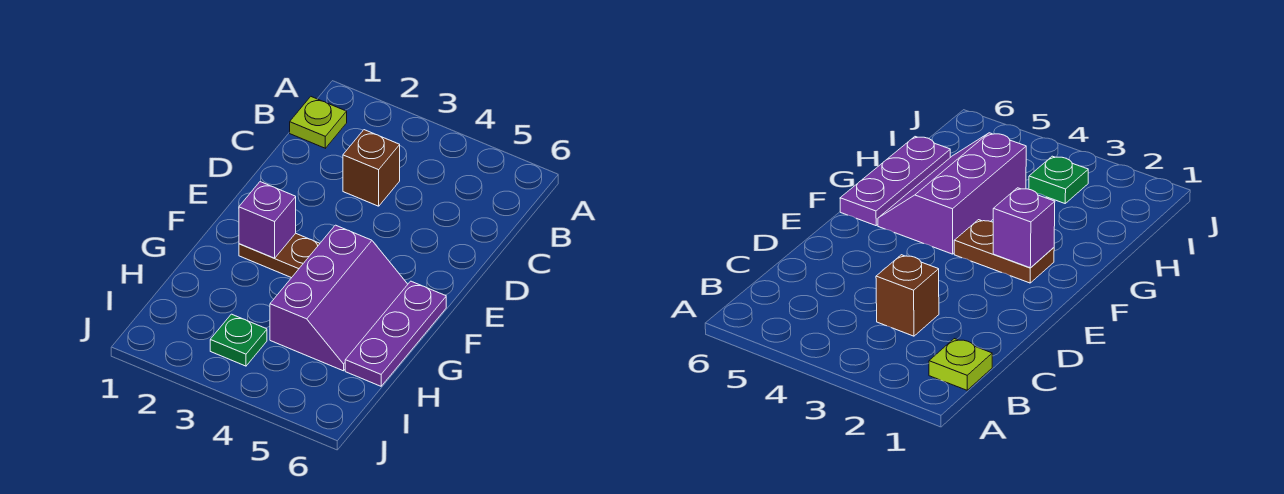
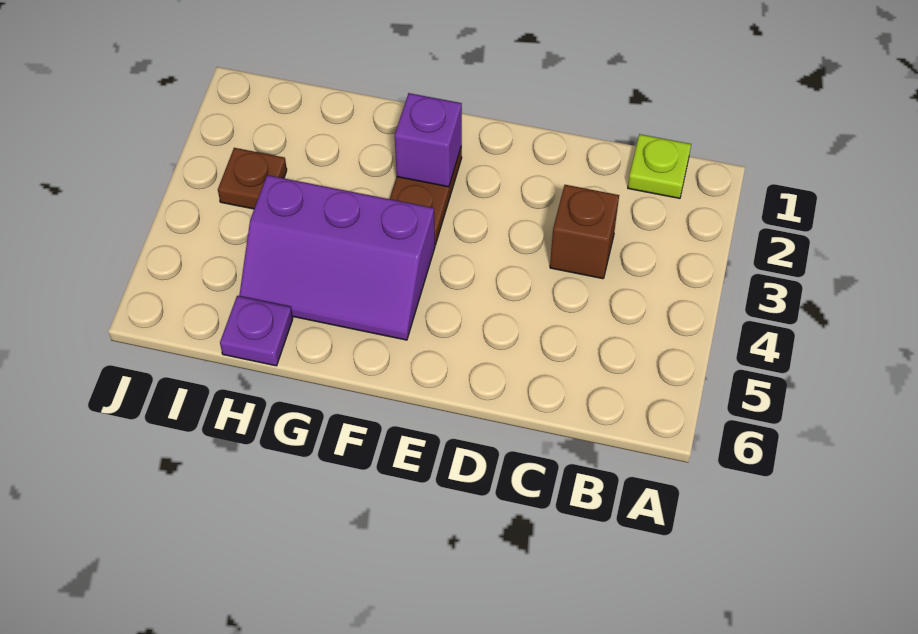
purple plate F6:H6 level 1 -> purple plate H6 level 1
green plate I3 level 1 -> brown plate I3 level 1

